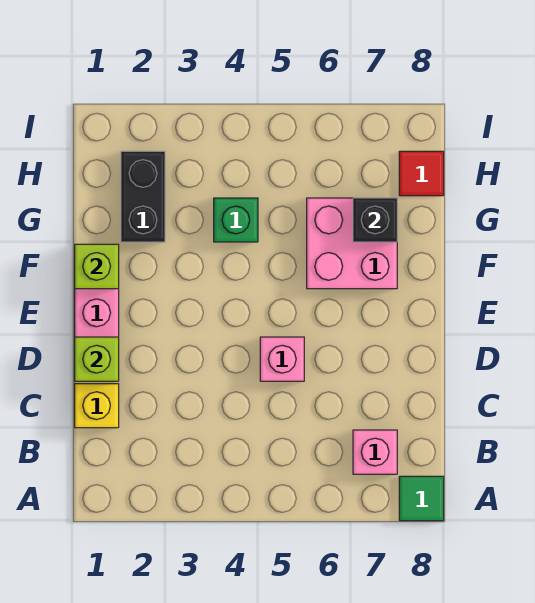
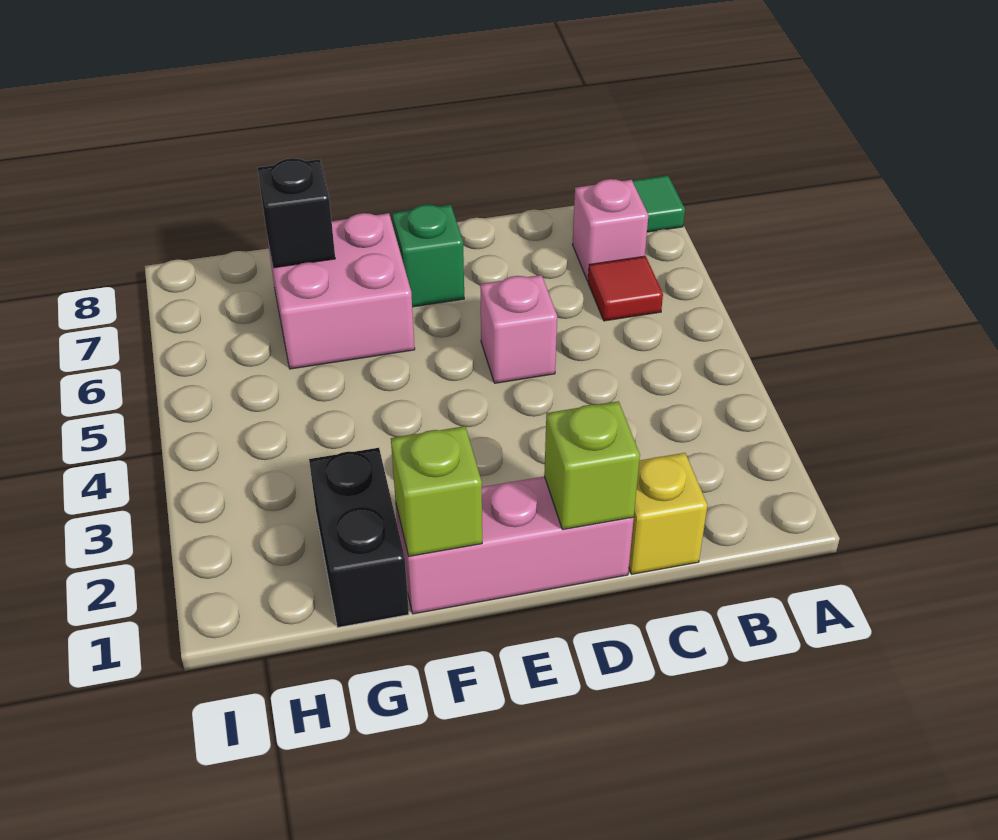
black brick G2:H2 level 1 -> black brick G1:G2 level 1
green brick G4 level 1 -> green brick E7 level 1
red tile H8 level 1 -> red tile B6 level 1

